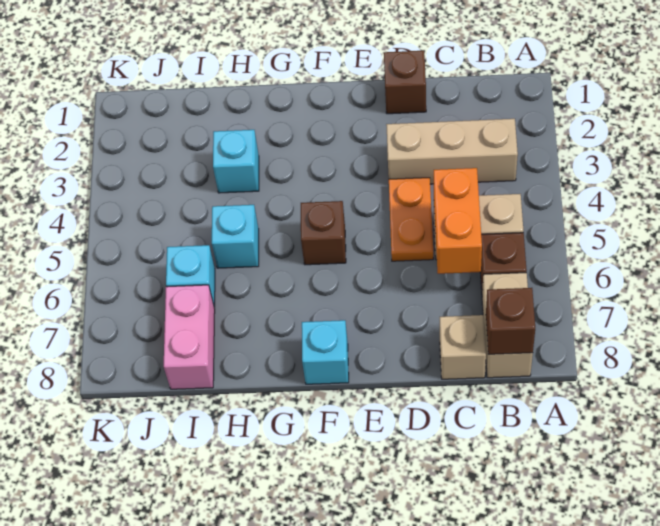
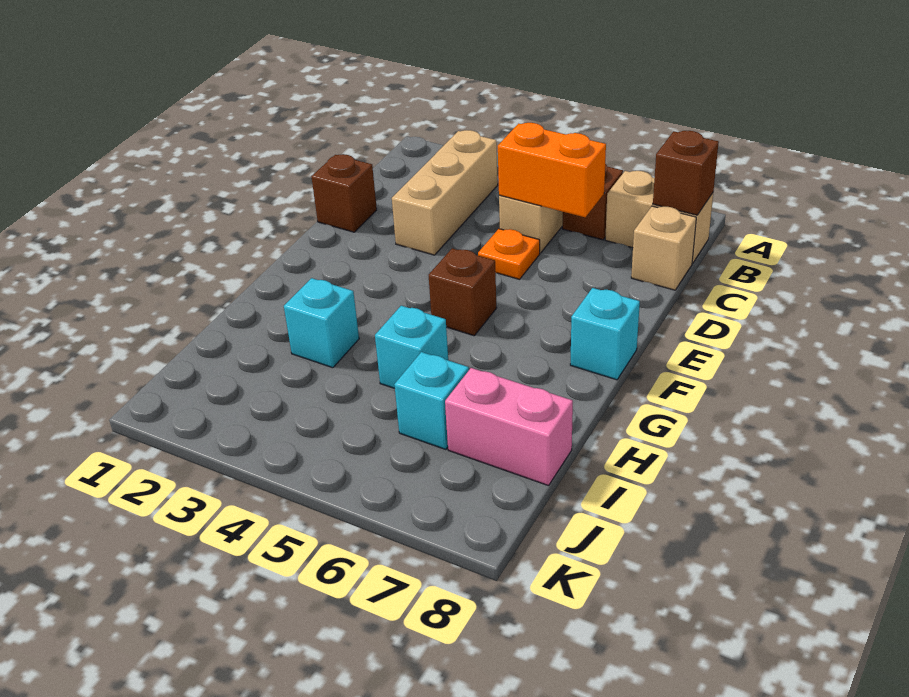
orange plate D4:D5 level 1 -> orange plate D5 level 1

